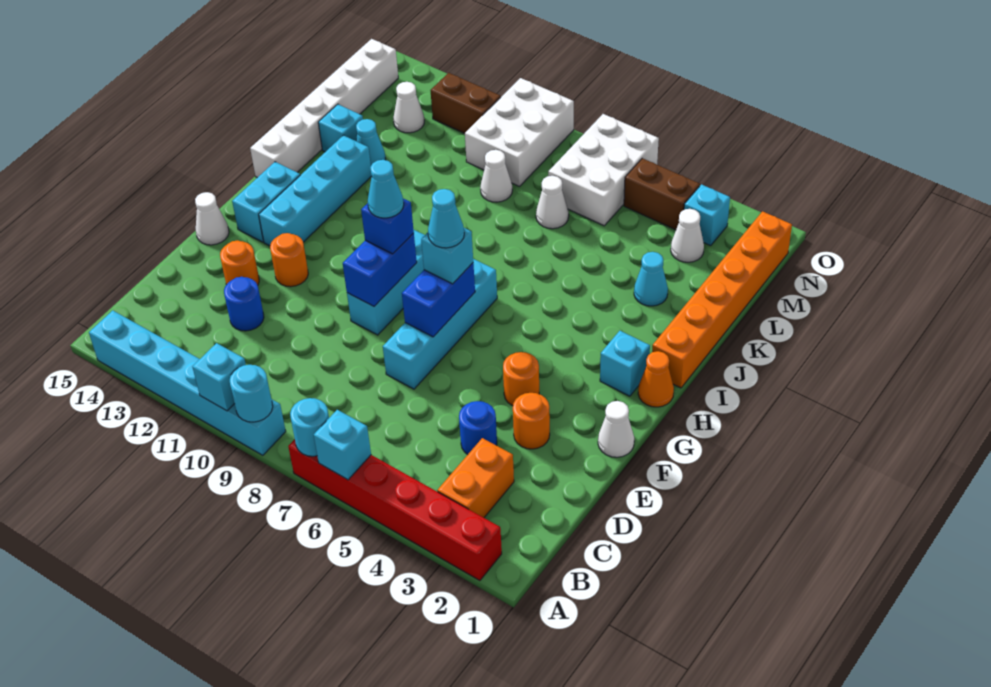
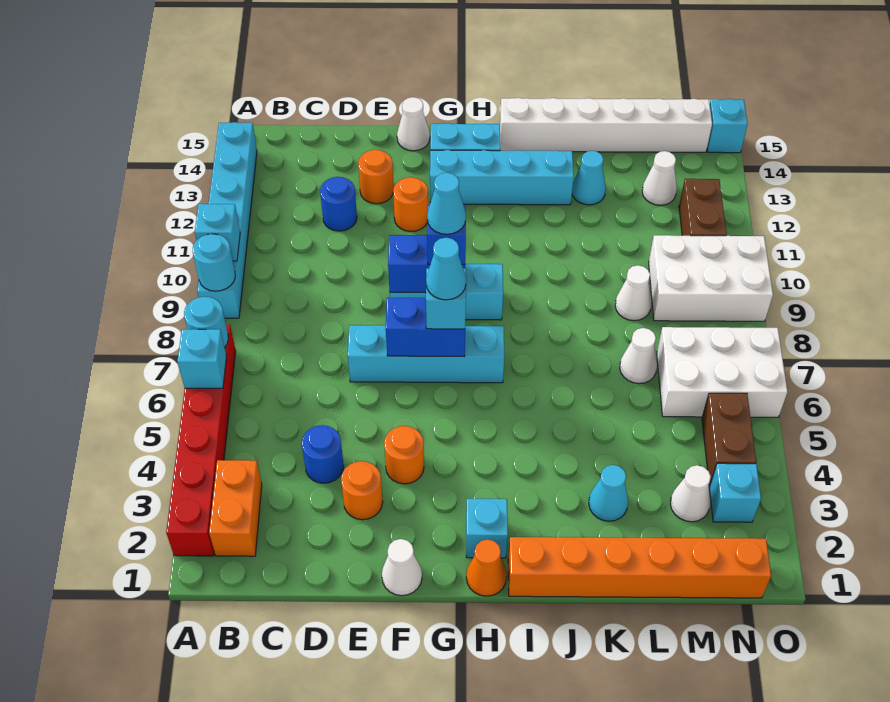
orange brick B3:C3 level 1 -> orange brick B2:B3 level 1
cyan brick K14 level 1 -> cyan brick O15 level 1

